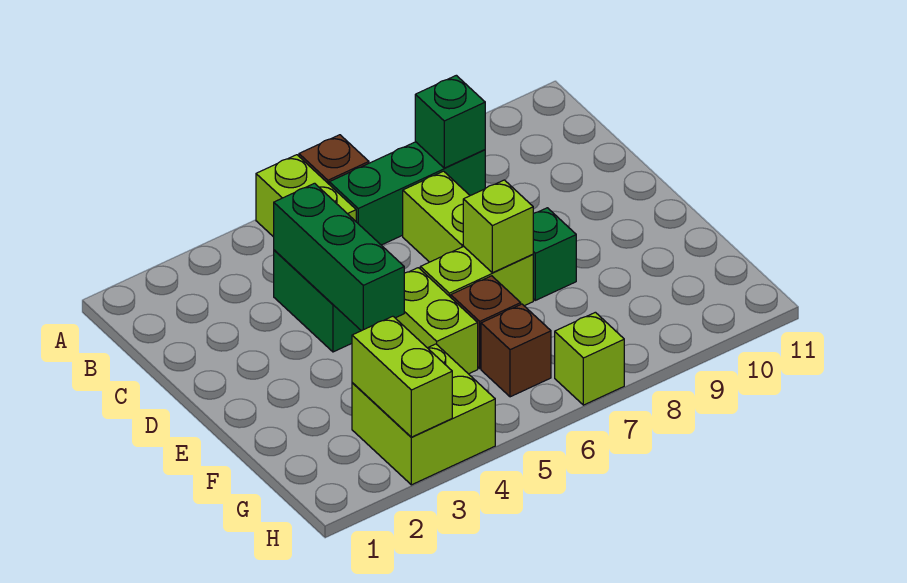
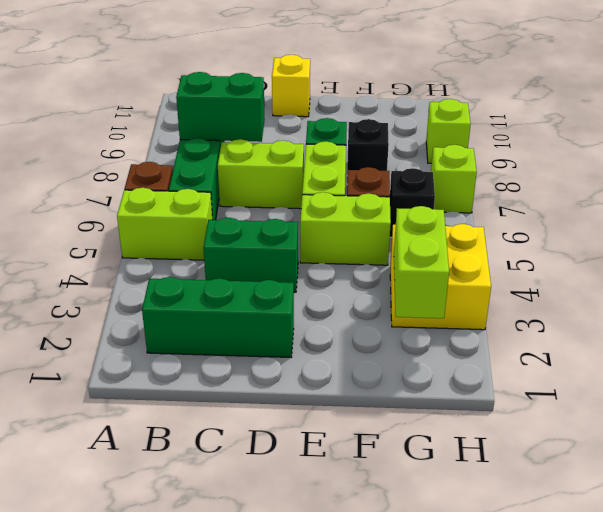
green brick B8 level 2 -> green brick B8:C8 level 2
green brick C4:E4 level 2 -> green brick B2:D2 level 1
none -> yellow brick D11 level 1
lime brick E7 level 2 -> lime brick H9 level 1
none -> black brick F8 level 1
lime brick G3:H4 level 1 -> yellow brick G3:H4 level 1
lime brick G3:H3 level 2 -> lime brick G2:G3 level 2
brown brick G6 level 1 -> black brick G6 level 1

